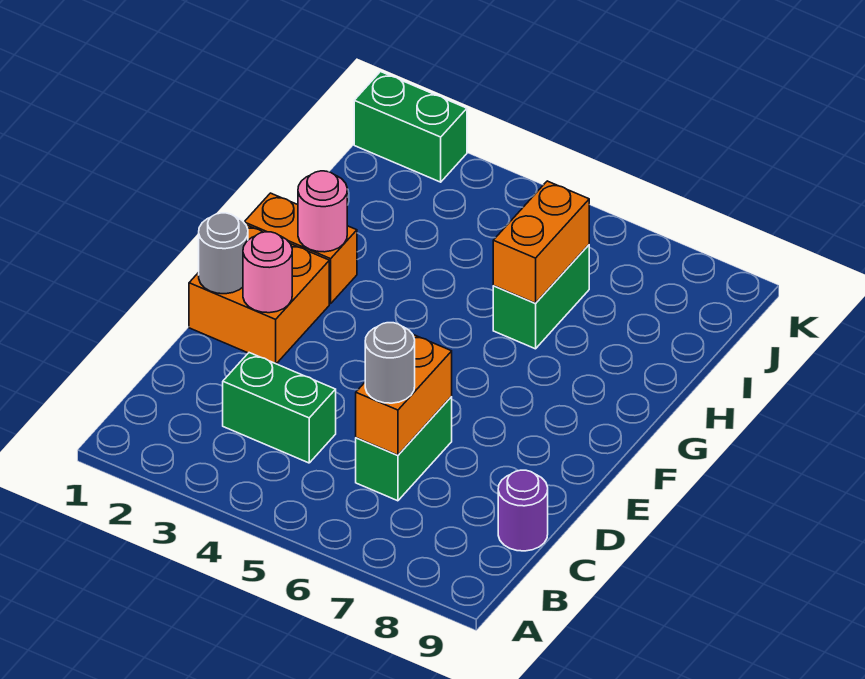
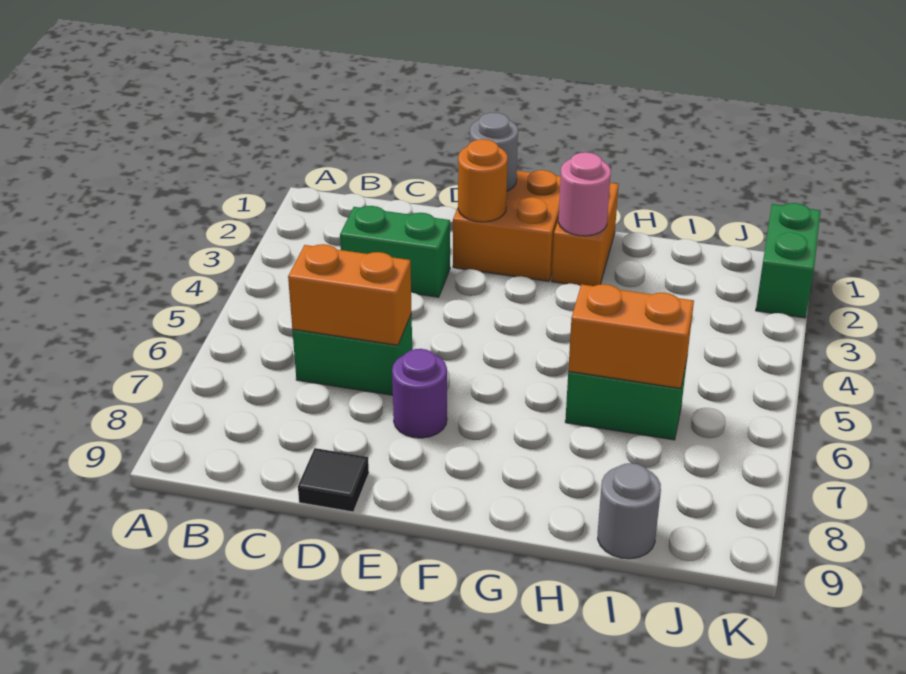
green brick C3:C4 level 1 -> green brick C3:D3 level 1
grey round brick C6 level 3 -> grey round brick I9 level 1
purple round brick C9 level 1 -> purple round brick E7 level 1
none -> black tile D9 level 1
pink round brick E2 level 2 -> orange round brick E2 level 2

